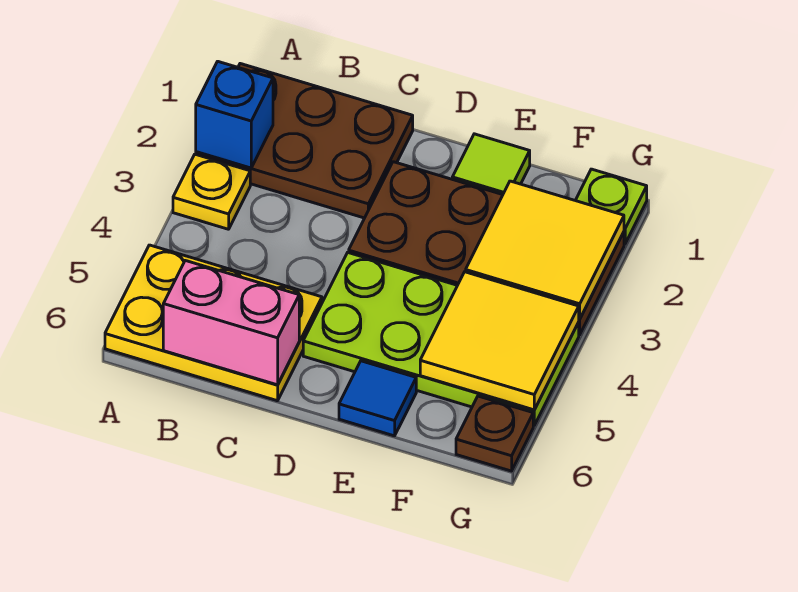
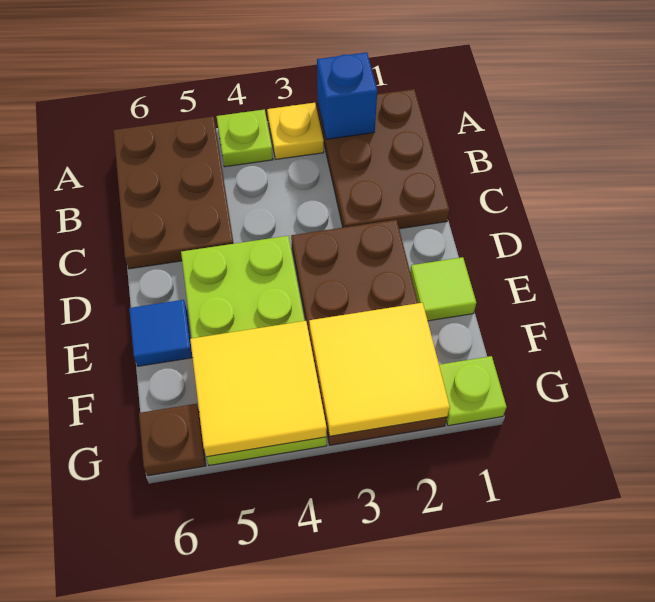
none -> lime plate A4 level 1
yellow plate A5:C6 level 1 -> brown plate A5:C6 level 1
pink brick B6:C6 level 2 -> none

